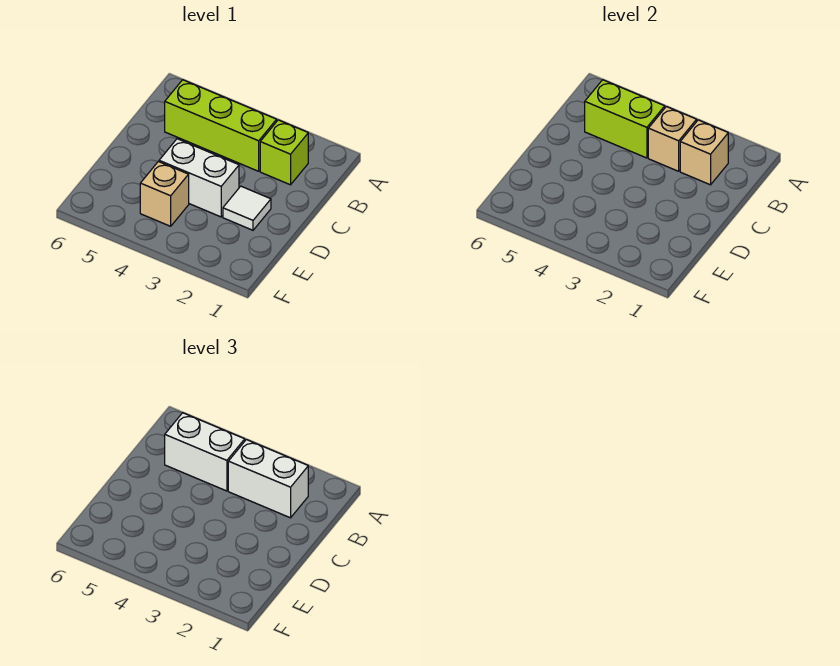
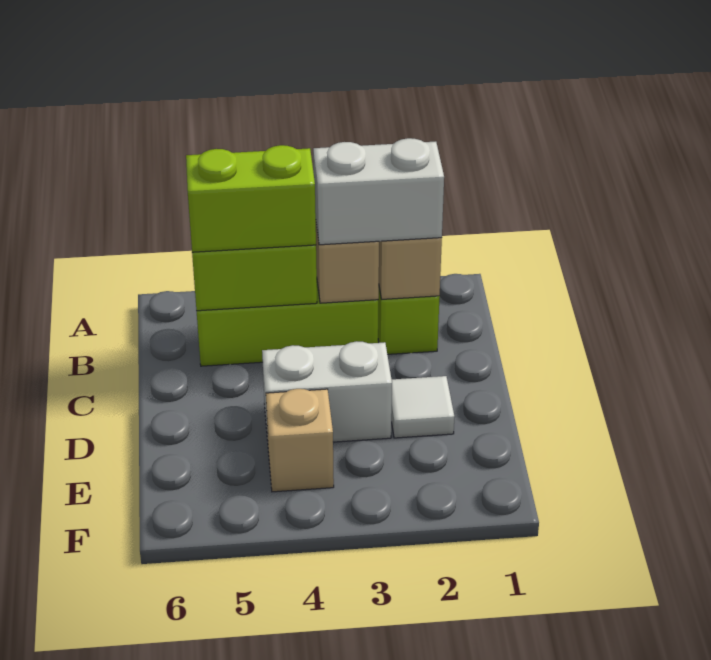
white brick B4:B5 level 3 -> lime brick B4:B5 level 3

